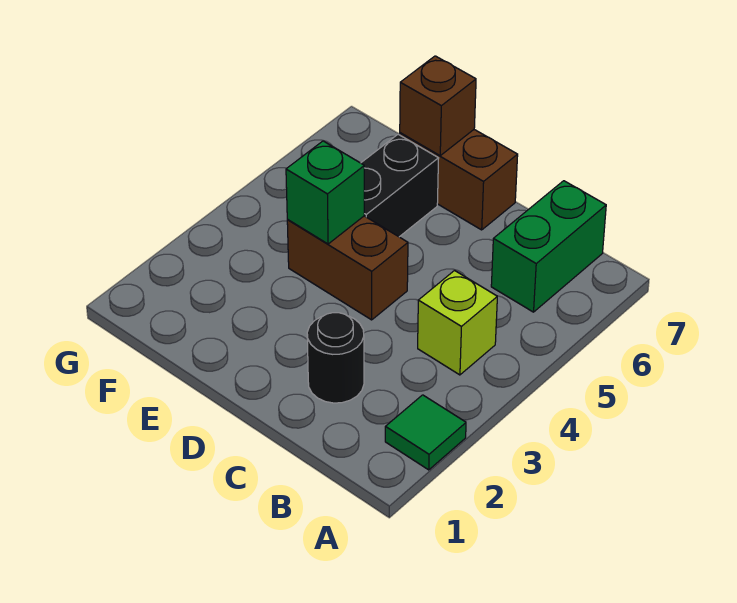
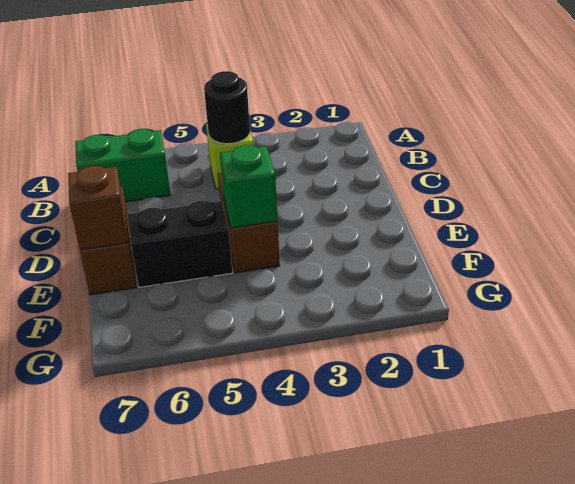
green tile A2 level 1 -> none
black round brick C2 level 1 -> black round brick B4 level 2

